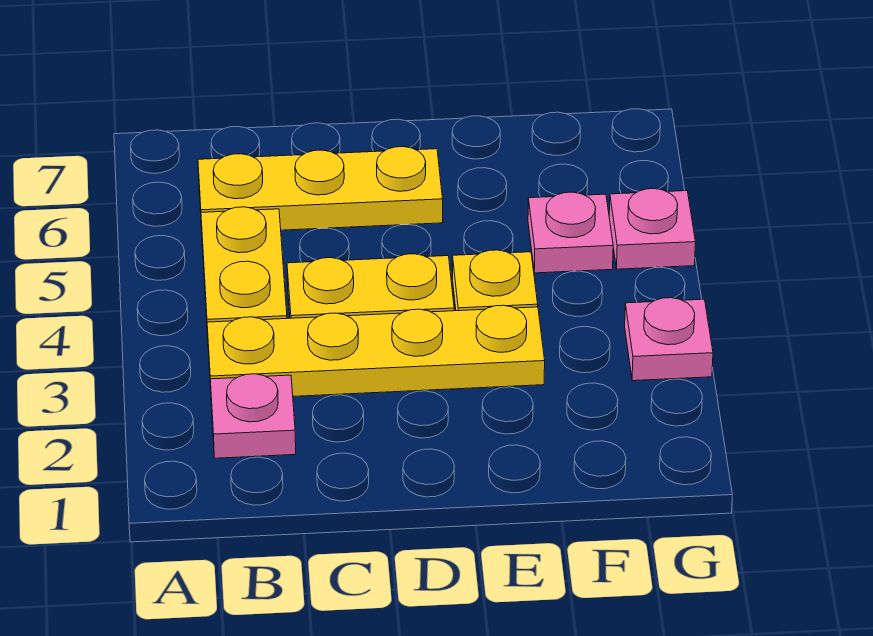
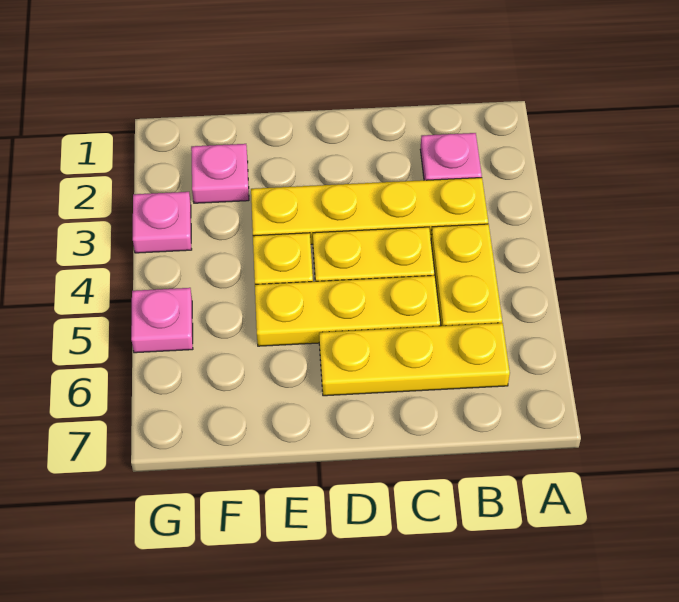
none -> yellow plate C5:E5 level 1
pink plate F5 level 1 -> pink plate F2 level 1

